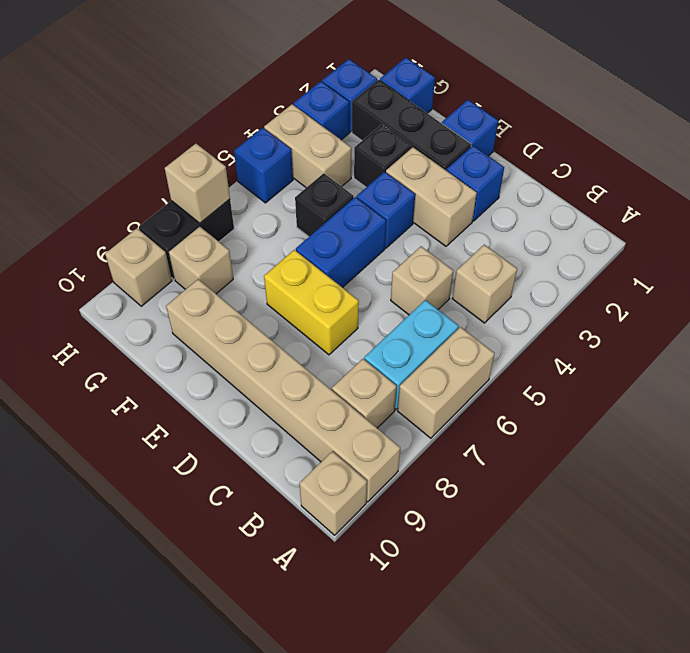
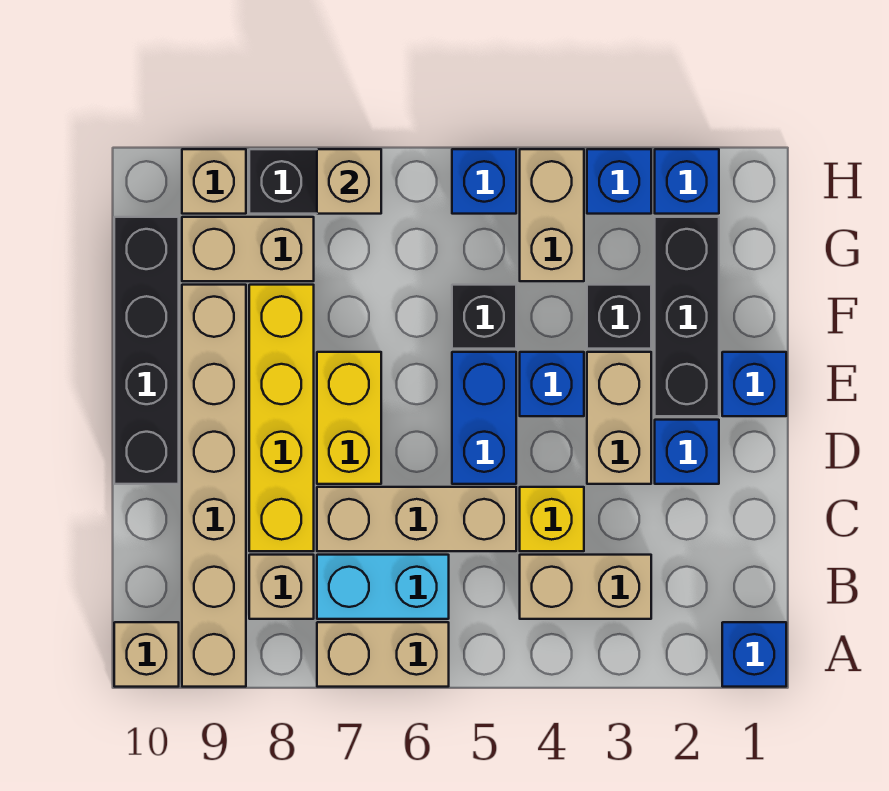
tan brick B4 level 1 -> tan brick B3:B4 level 1
none -> yellow brick C4 level 1
tan brick C5 level 1 -> tan brick C5:C7 level 1
none -> yellow brick C8:F8 level 1
none -> black brick D10:G10 level 1
blue brick E5:E6 level 1 -> blue brick D5:E5 level 1
blue brick G1 level 1 -> blue brick A1 level 1
tan brick G8 level 1 -> tan brick G8:G9 level 1

